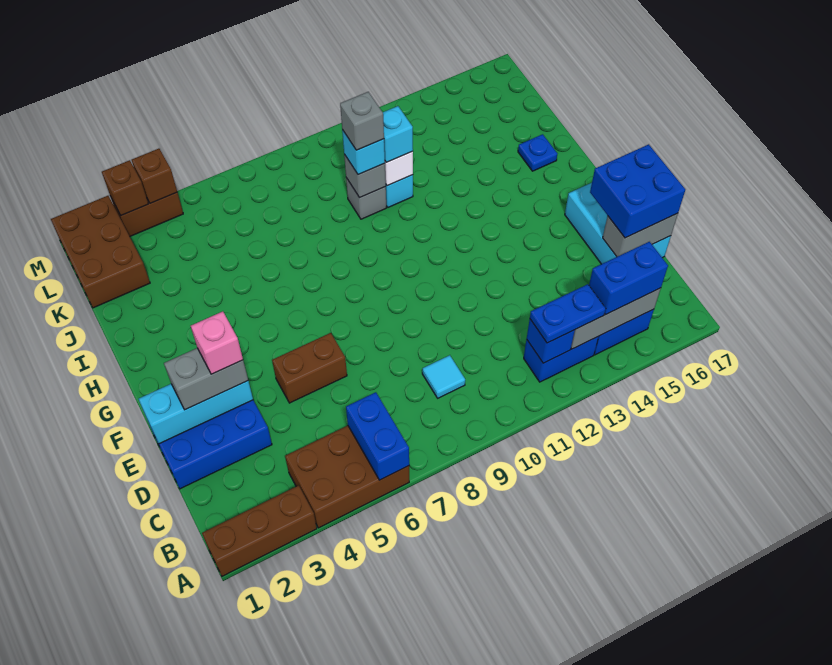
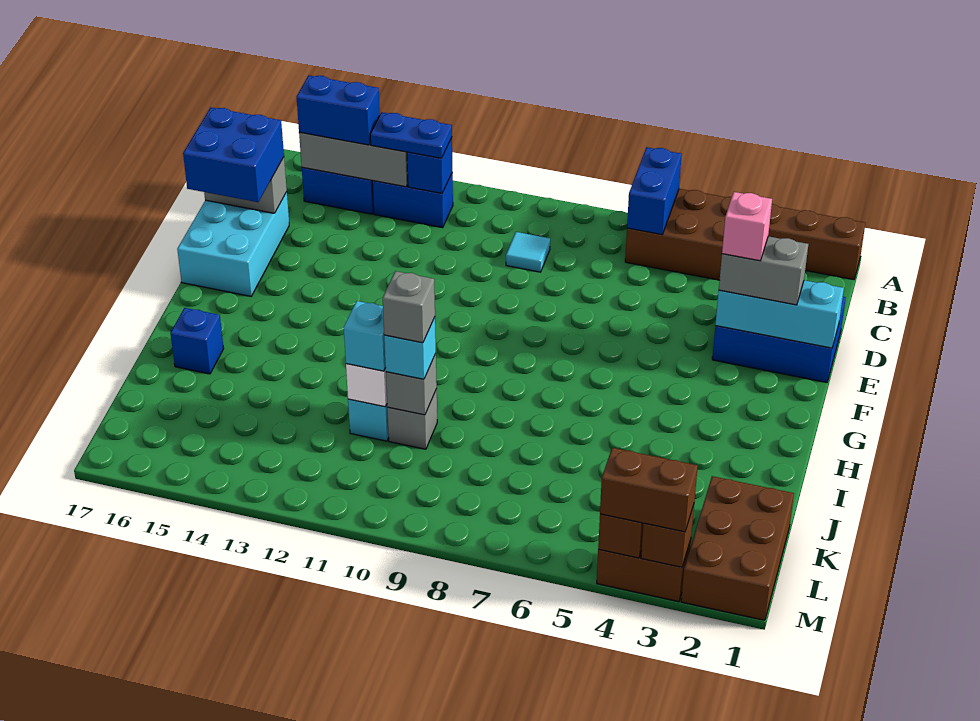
brown brick E5:E6 level 1 -> brown brick M3:M4 level 3
blue plate I16 level 1 -> blue brick I16 level 1

